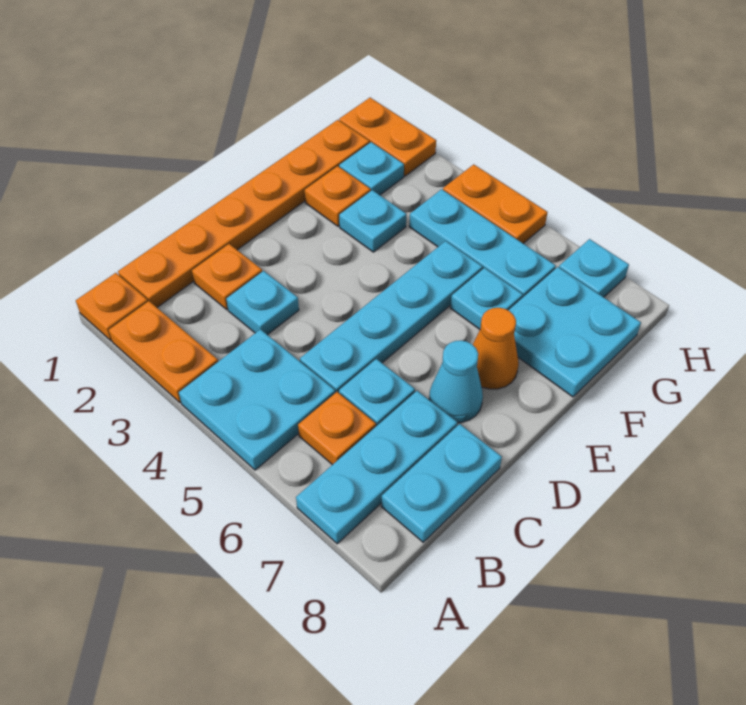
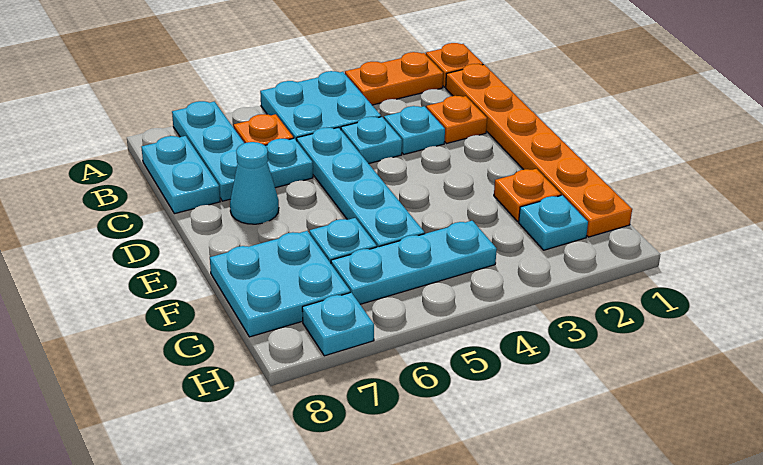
orange cone E7 level 1 -> none
cyan plate F3 level 1 -> cyan plate C4 level 1
orange plate H1:H2 level 1 -> none
orange plate H4:H5 level 1 -> none

